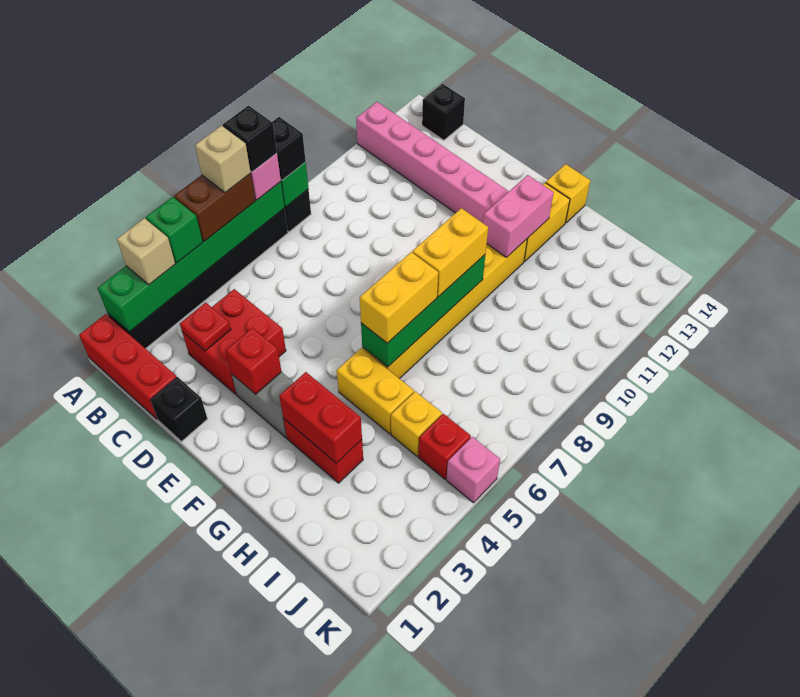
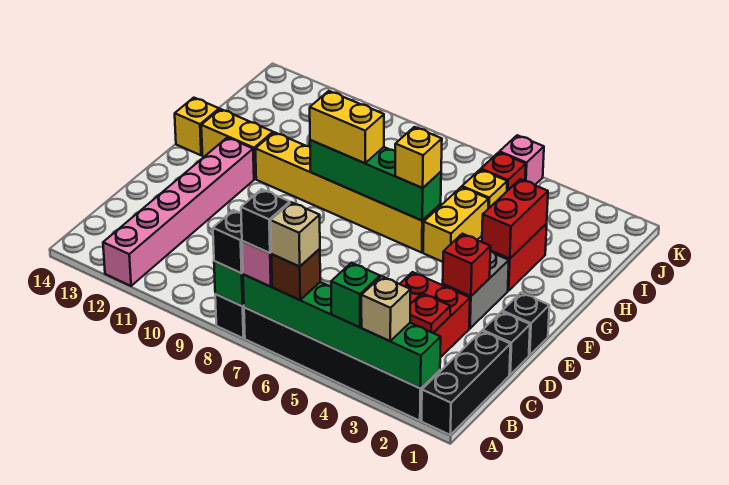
red brick A1:C1 level 1 -> black brick A1:C1 level 1
brown brick A5:A6 level 3 -> brown brick A6 level 3
black brick B14 level 1 -> black brick E1 level 1
yellow brick G6:G7 level 3 -> yellow brick G6 level 3
pink brick G11:G12 level 2 -> none

